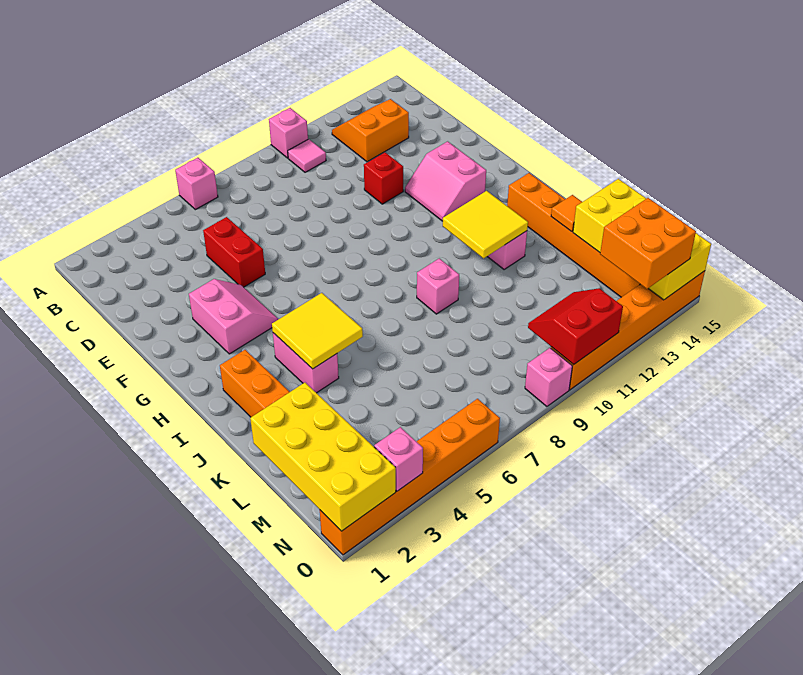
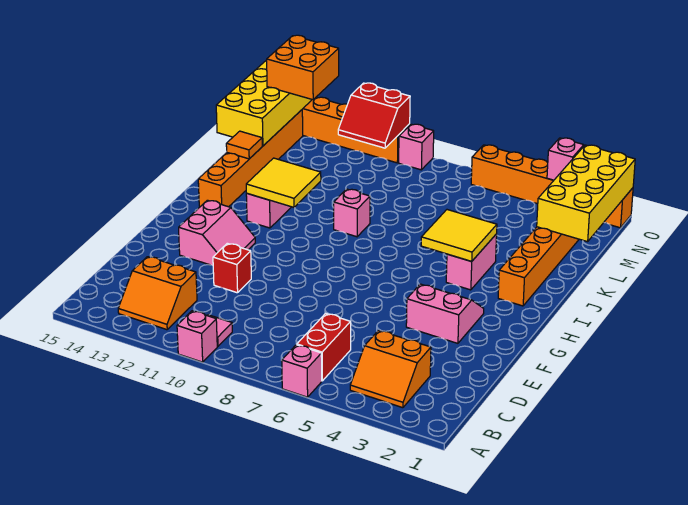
none -> orange slope B3:C4 level 1 top C
red brick D5:E5 level 1 -> red brick B6:C6 level 1
pink slope F3:G4 level 1 top 3 -> pink slope F3:G4 level 1 top F

